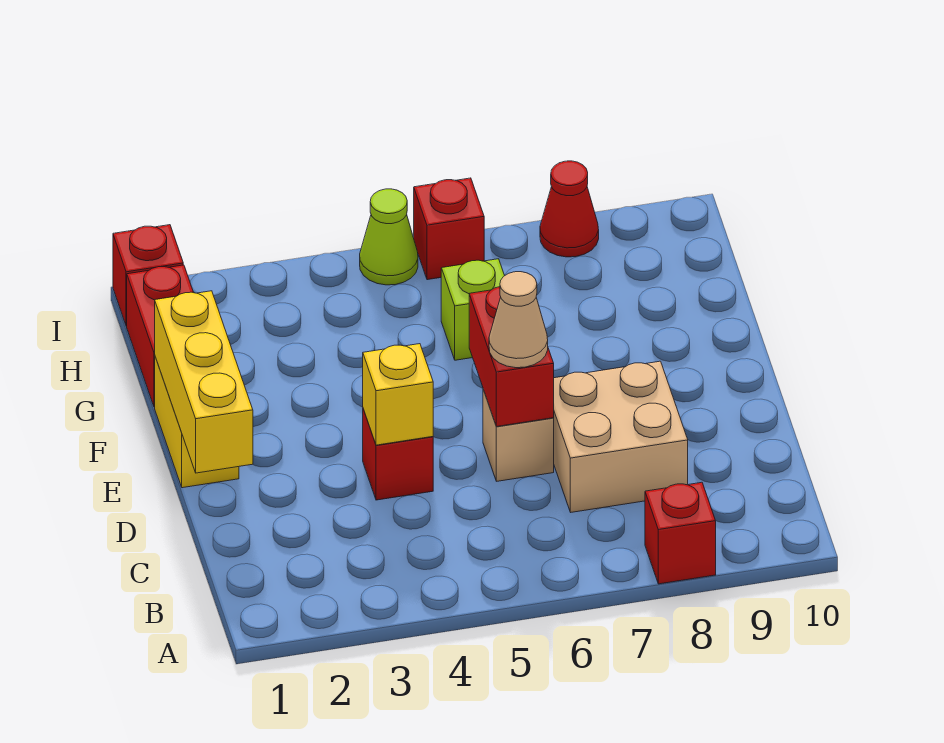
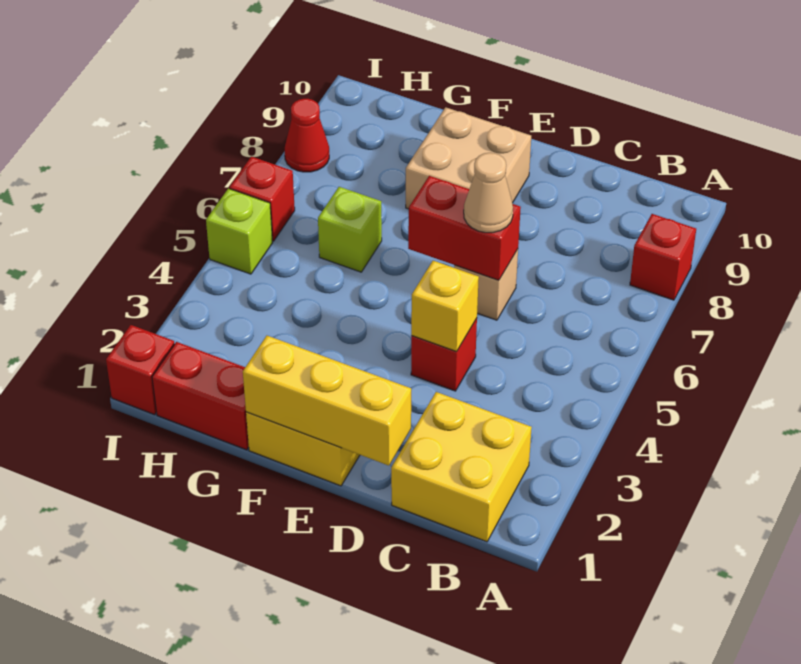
none -> yellow brick B1:C2 level 1
tan brick C7:D8 level 1 -> tan brick E8:F9 level 1
lime cone I5 level 1 -> lime brick I5 level 1

